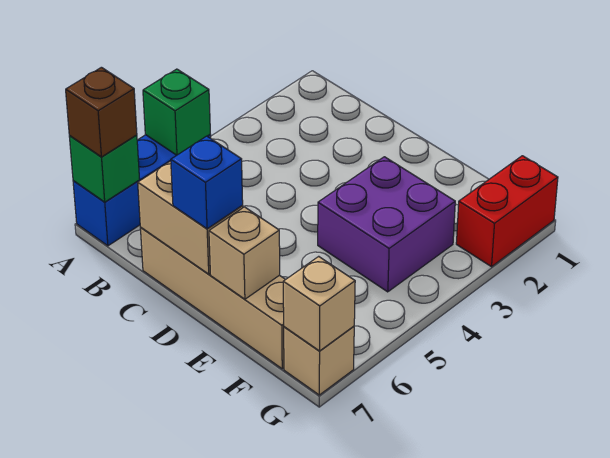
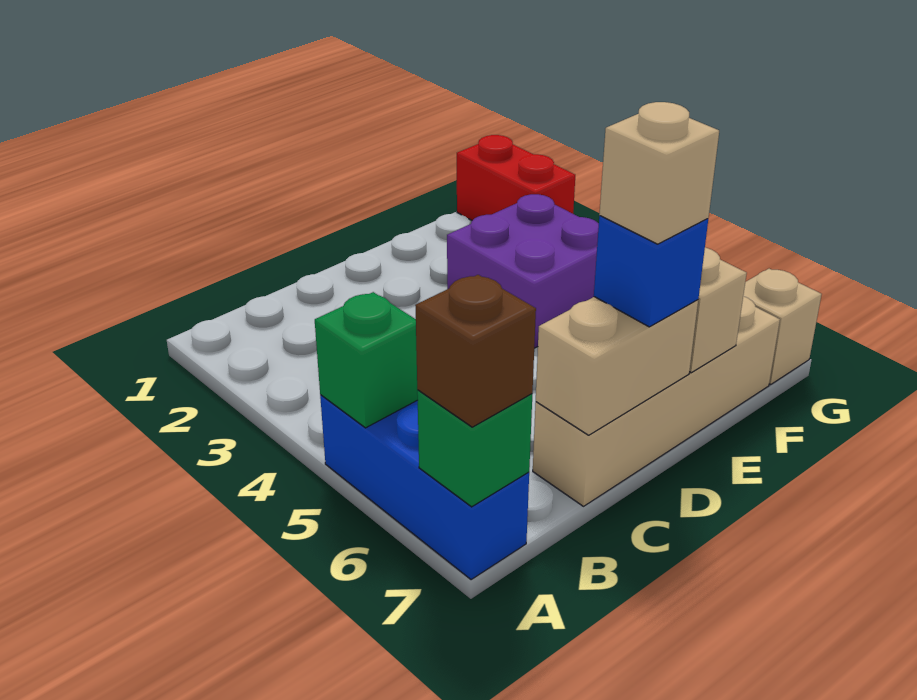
tan brick G7 level 2 -> tan brick D7 level 4

